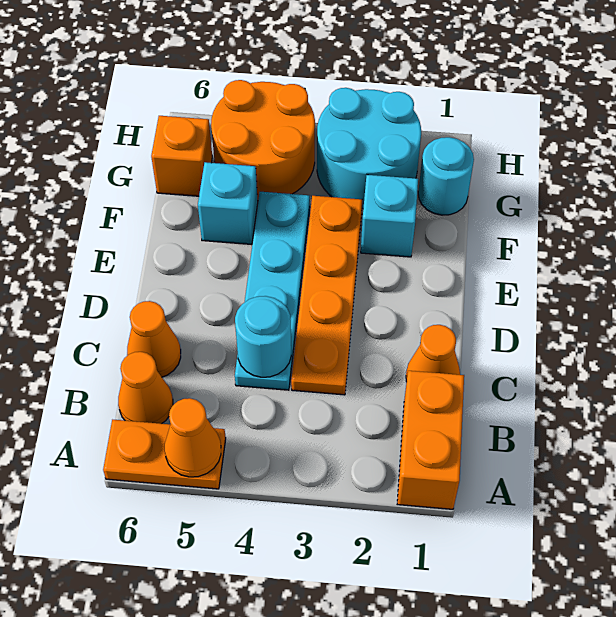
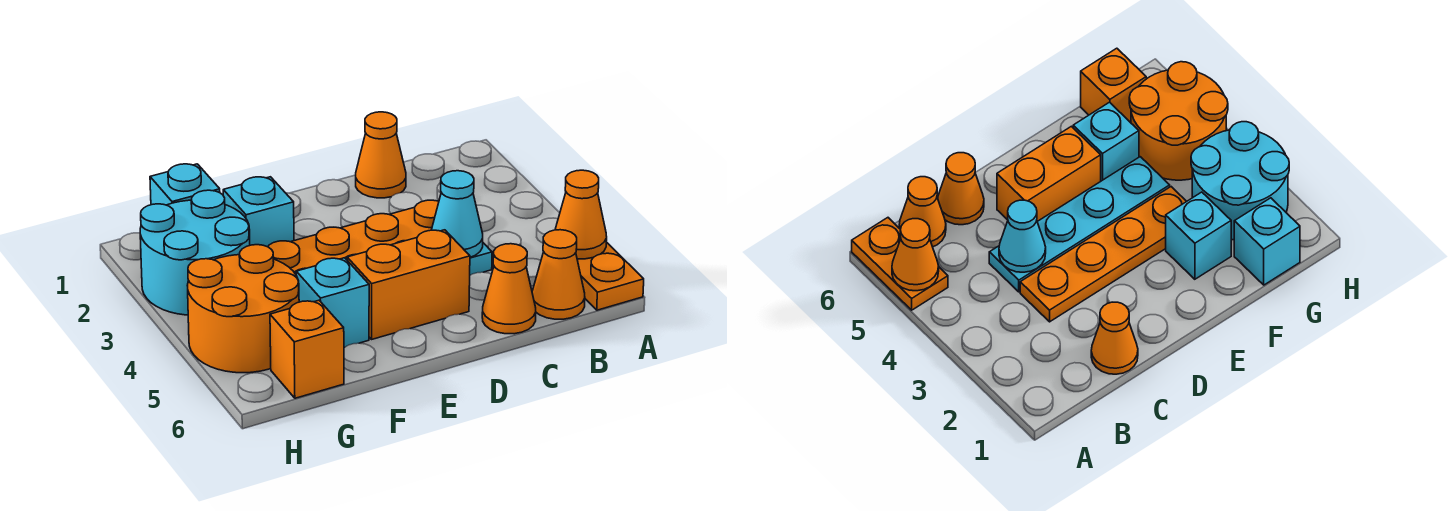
orange brick A1:B1 level 1 -> orange brick D5:E5 level 1
cyan round brick C4 level 2 -> cyan cone C4 level 2
cyan round brick G1 level 1 -> cyan brick G1 level 1

